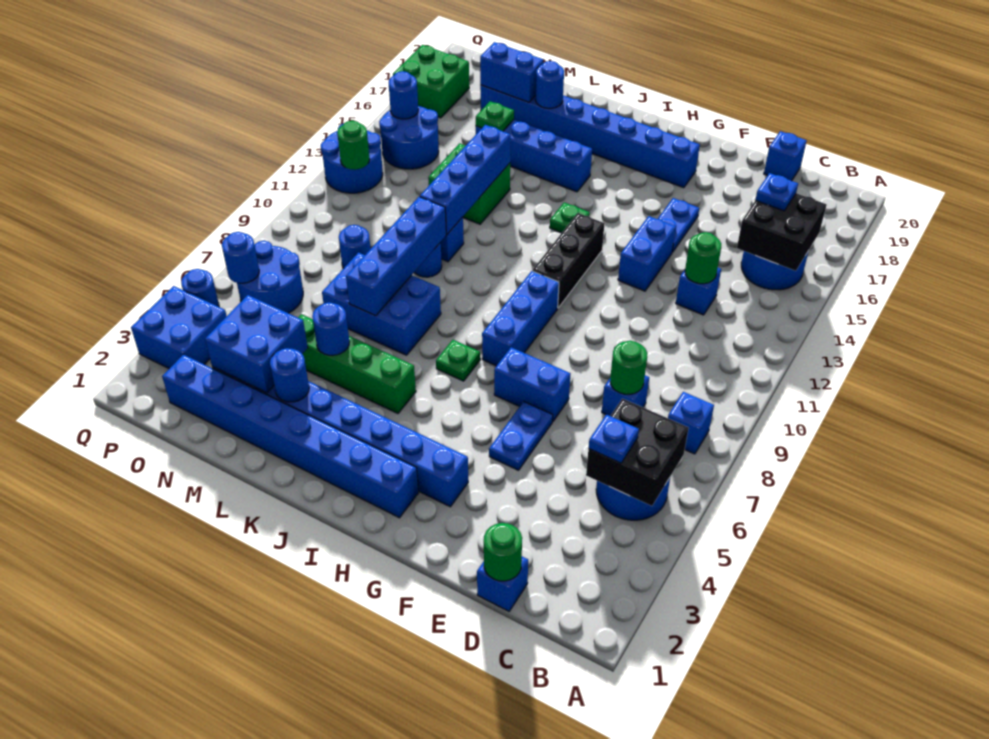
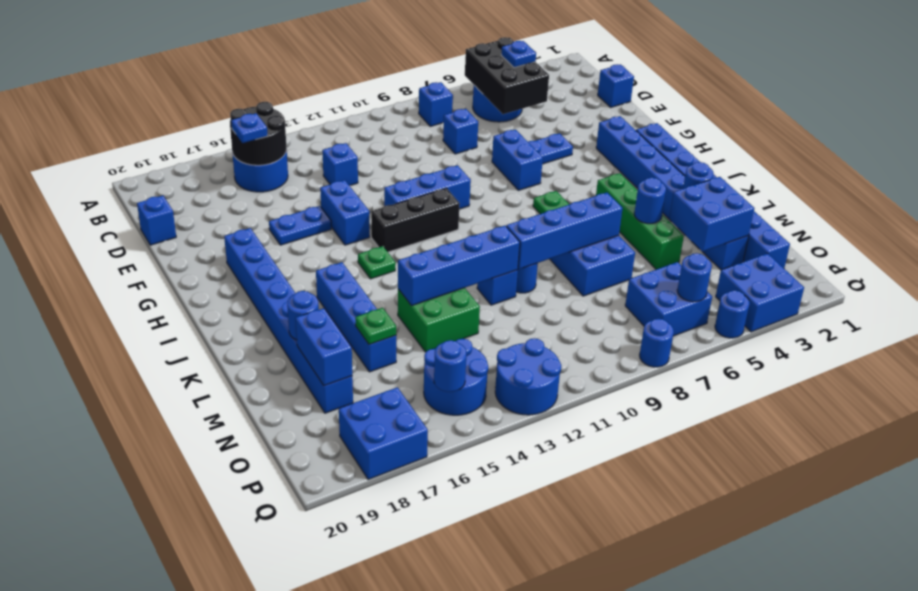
black brick B5:C6 level 2 -> black brick B5:D6 level 2
black brick B15:C16 level 2 -> black round brick B15:C16 level 2
green round brick D1 level 2 -> none
green round brick D8 level 2 -> none
green round brick D13 level 2 -> none
blue brick F13:F14 level 1 -> blue brick F14:G14 level 1
blue brick H8:H10 level 1 -> blue brick G10:G12 level 1
blue round brick N9 level 1 -> blue round brick Q8 level 1
blue round brick O6:P7 level 1 -> blue brick O6:P7 level 1
green round brick P12 level 2 -> none
green brick P17:Q18 level 1 -> blue brick P17:Q18 level 1

